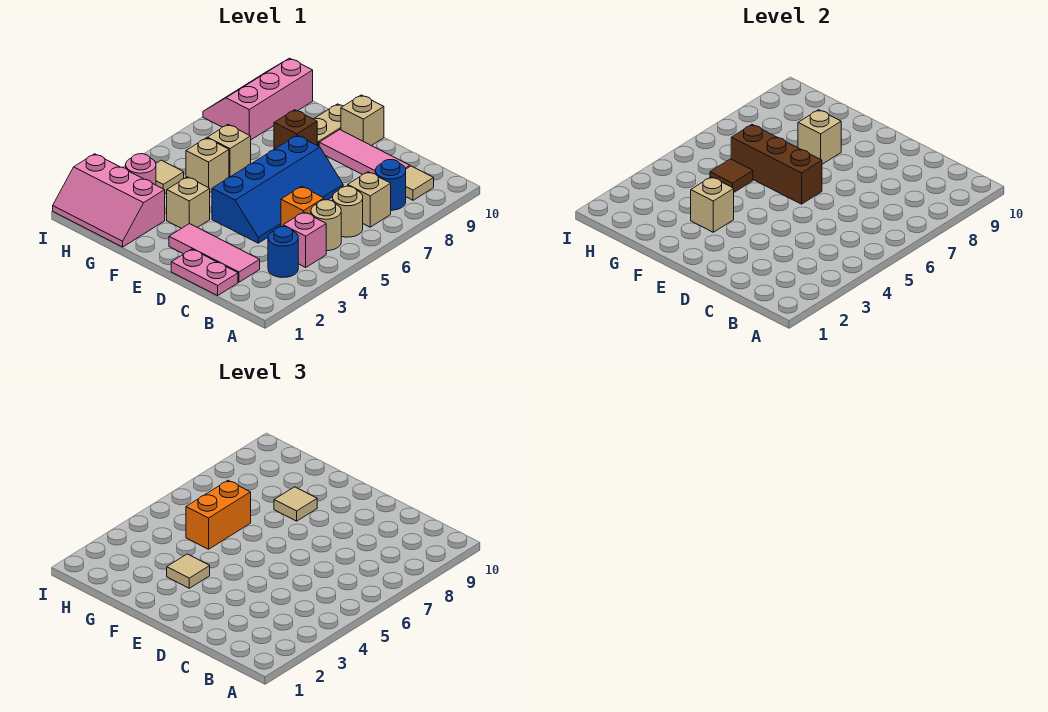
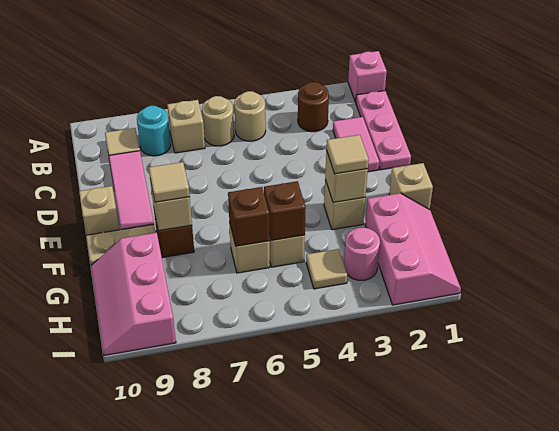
blue round brick B3 level 1 -> brown round brick B3 level 1
pink brick B4 level 1 -> pink brick A1 level 1
blue round brick B8 level 1 -> cyan round brick B8 level 1
pink plate C1:D1 level 1 -> pink plate B1:D1 level 1
pink tile C2:E2 level 1 -> pink tile C2:D2 level 1
orange brick C5 level 1 -> none
blue slope D4:E7 level 1 top E -> none
brown brick E6:G6 level 2 -> brown brick G6 level 2
none -> tan brick F1 level 1
brown tile G5 level 2 -> brown brick G5 level 2
orange brick G5:G6 level 3 -> none
pink slope H8:I10 level 1 top H -> pink slope G9:I10 level 1 top 9

